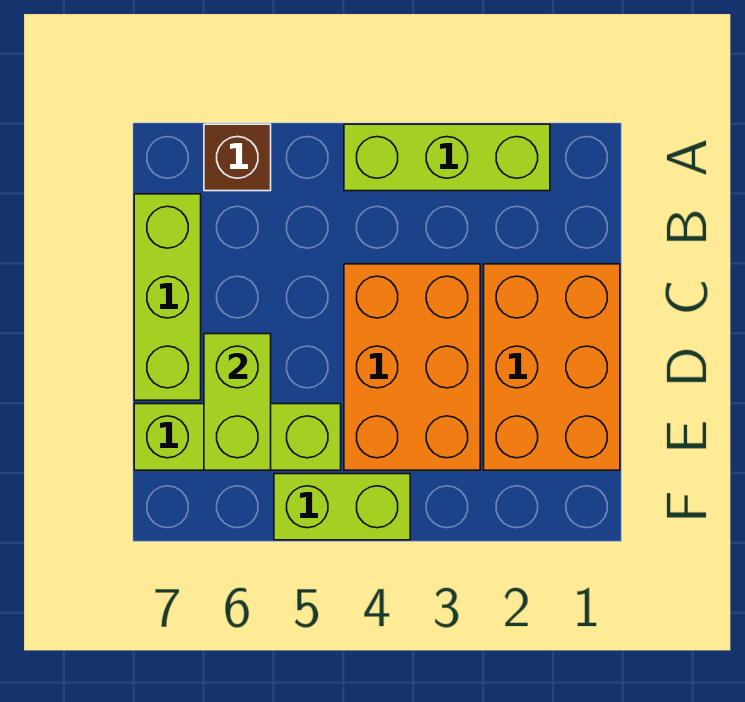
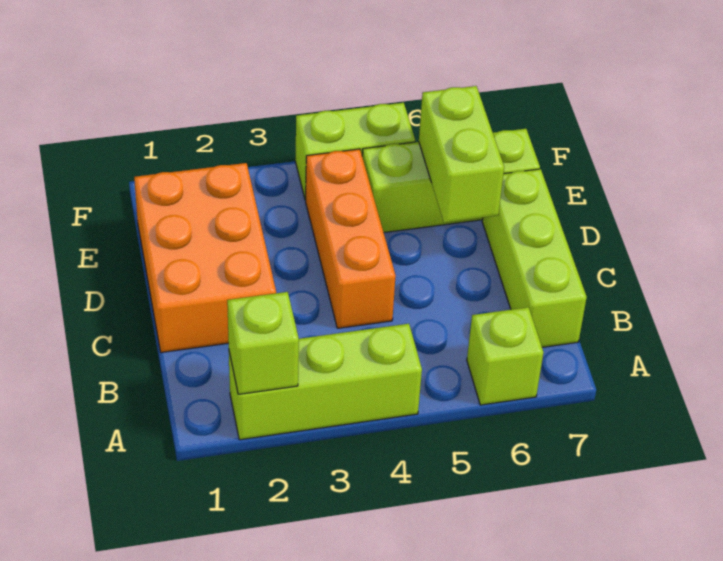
none -> lime brick A2 level 2
brown brick A6 level 1 -> lime brick A6 level 1
orange brick C3:E4 level 1 -> orange brick C4:E4 level 1

